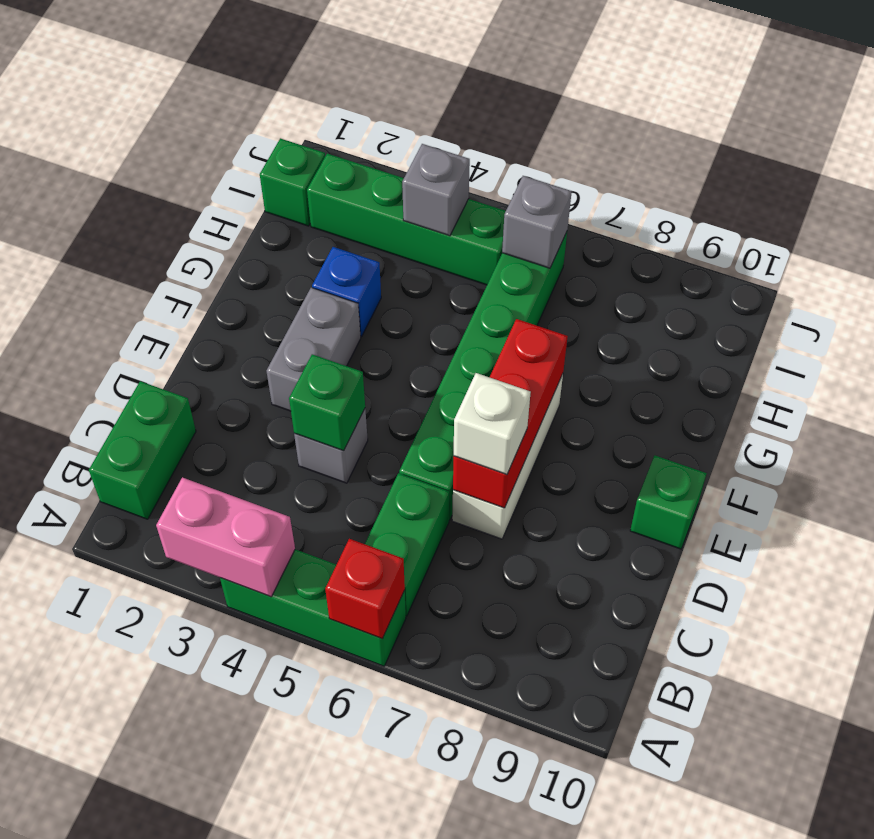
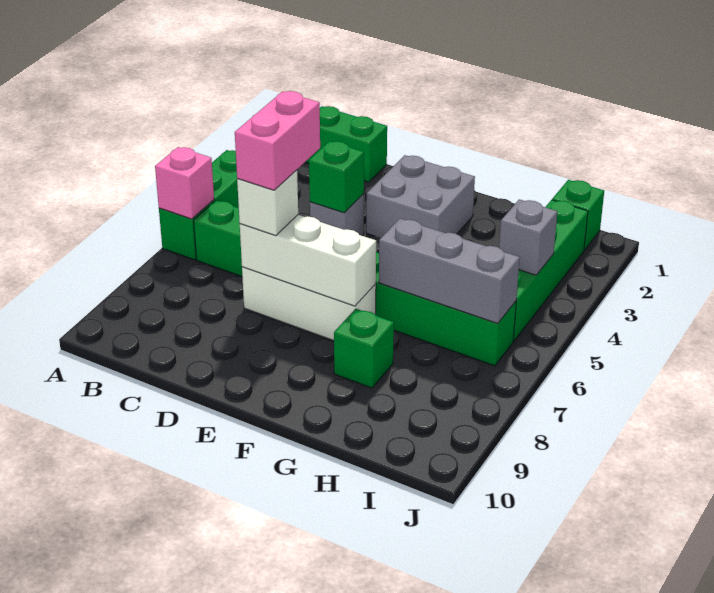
pink brick A3:A4 level 2 -> pink brick D6:D7 level 4
red brick A6 level 2 -> pink brick A6 level 2
red brick D7:F7 level 2 -> white brick D7:F7 level 2
grey brick E3:F3 level 1 -> grey brick E2:F3 level 1
green brick E10 level 1 -> green brick G8 level 1
blue brick G3 level 1 -> none
grey brick I6 level 2 -> grey brick G6:I6 level 2

